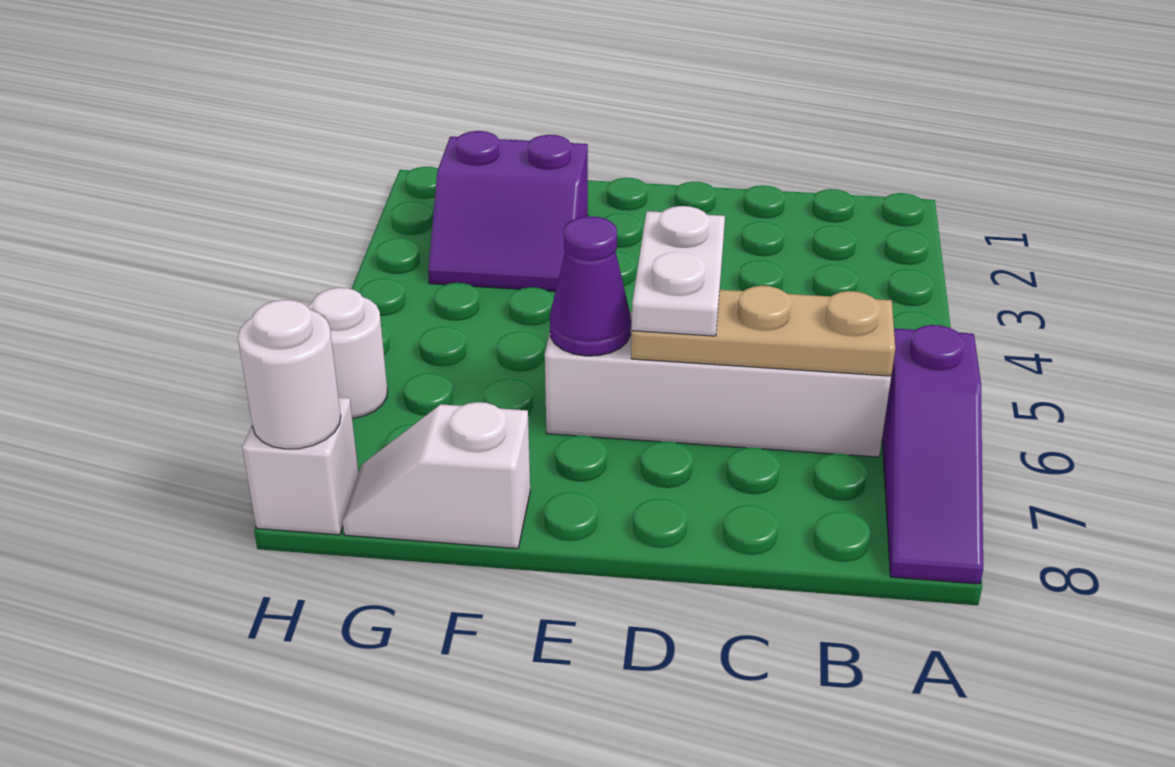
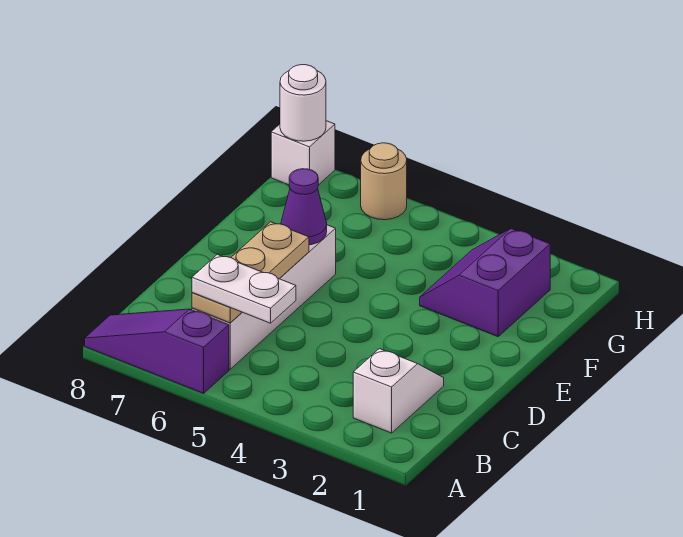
white plate D5:D6 level 3 -> white plate B5:B6 level 3
white slope F8:G8 level 1 top F -> white slope B2:C2 level 1 top B
white round brick H6 level 1 -> tan round brick H6 level 1

